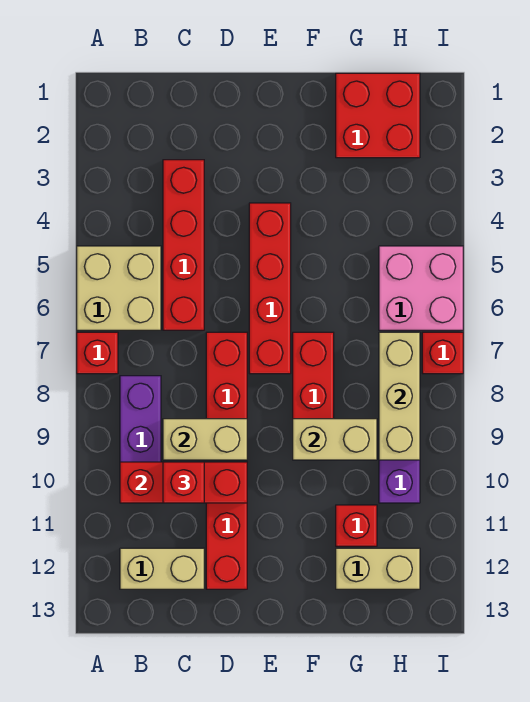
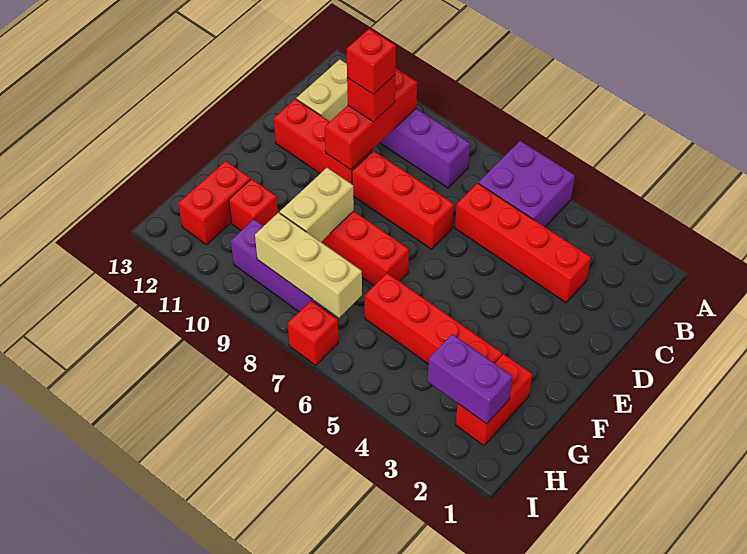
tan brick A5:B6 level 1 -> purple brick A5:B6 level 1
red brick A7 level 1 -> red brick C10 level 4
tan brick C9:D9 level 2 -> none
red brick E4:E7 level 1 -> red brick G3:G6 level 1
red brick G1:H2 level 1 -> red brick G2:H2 level 1
tan brick G12:H12 level 1 -> red brick G12:H12 level 1
none -> purple brick H2:H3 level 2
pink brick H5:I6 level 1 -> none

